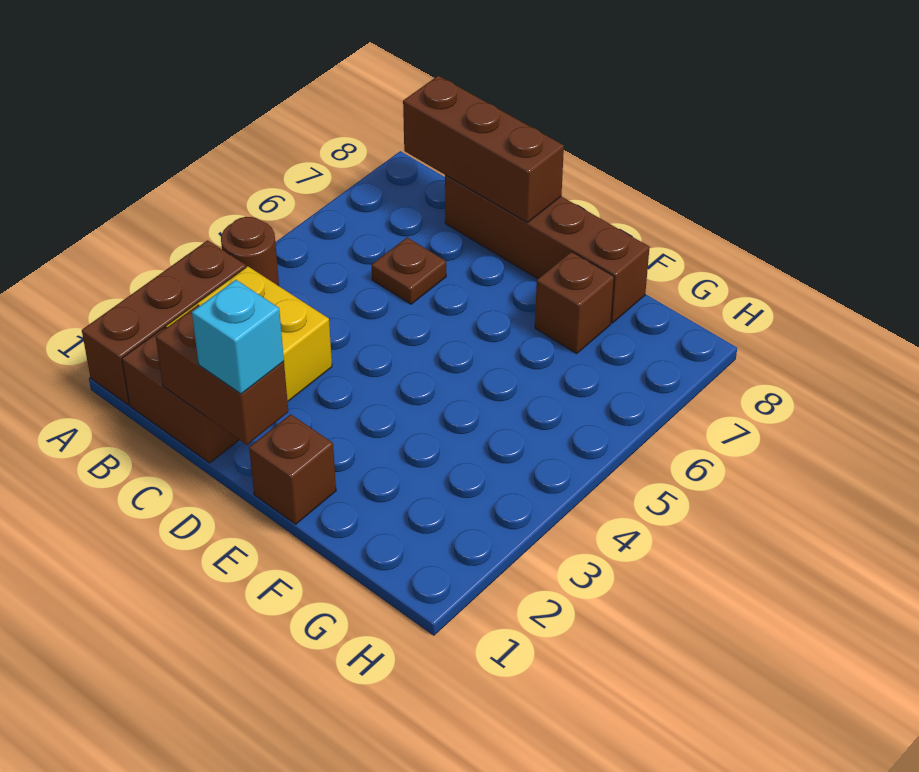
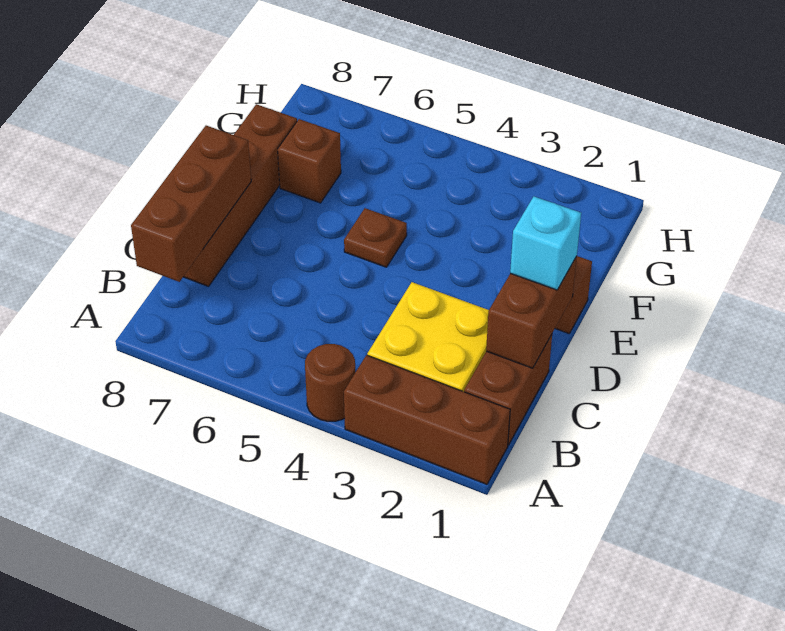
brown plate C6 level 1 -> brown plate E5 level 1

